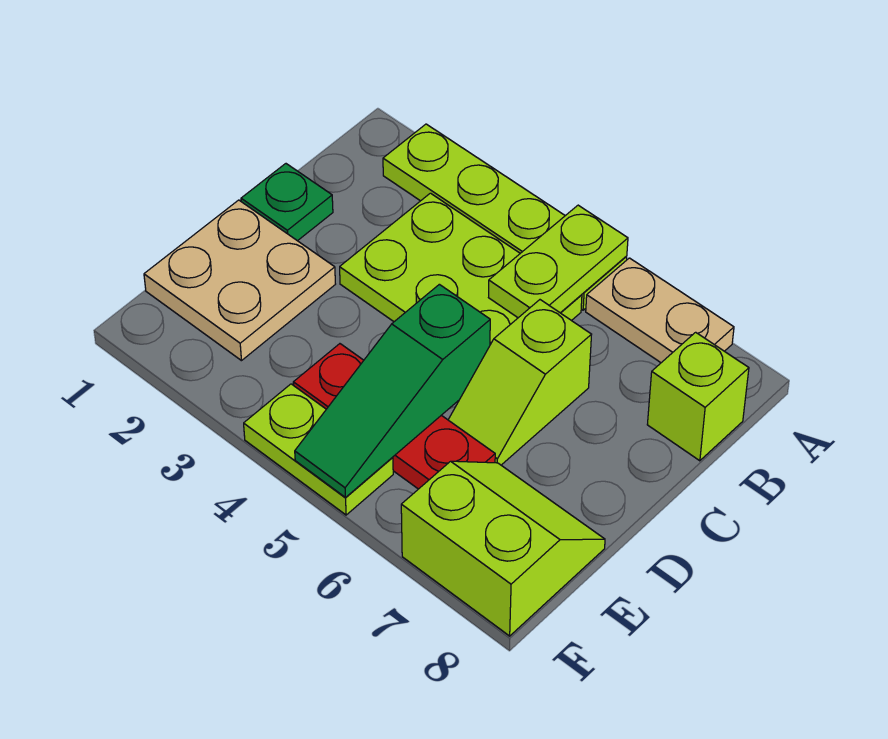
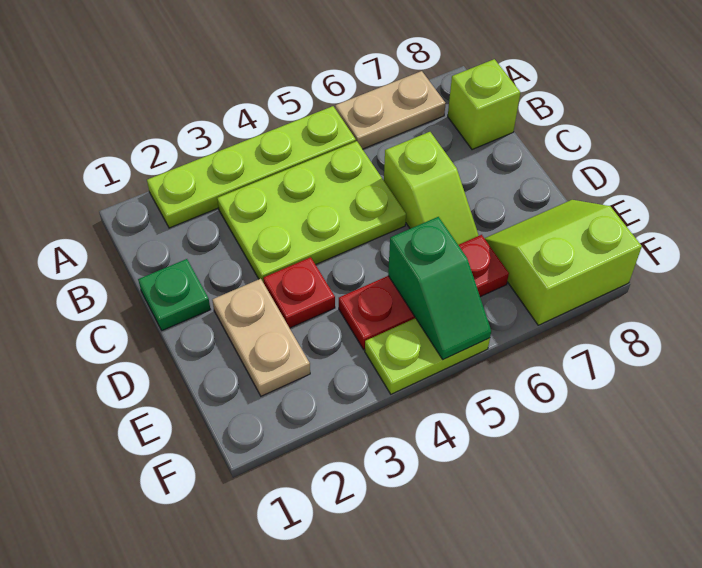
lime plate A5:B5 level 2 -> none
tan plate D1:E2 level 1 -> tan plate D2:E2 level 1
none -> red plate D3 level 1
green slope D5:F5 level 2 top D -> green slope E5:F5 level 2 top E

